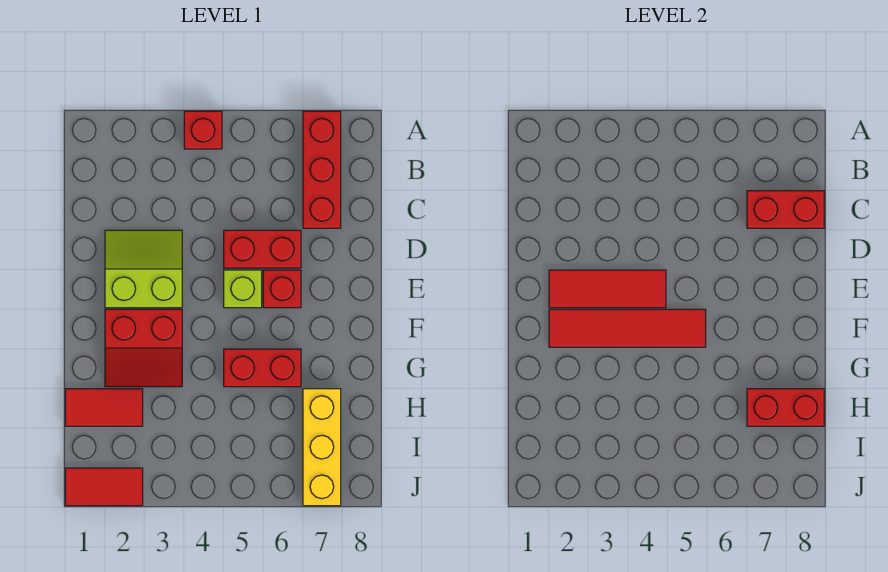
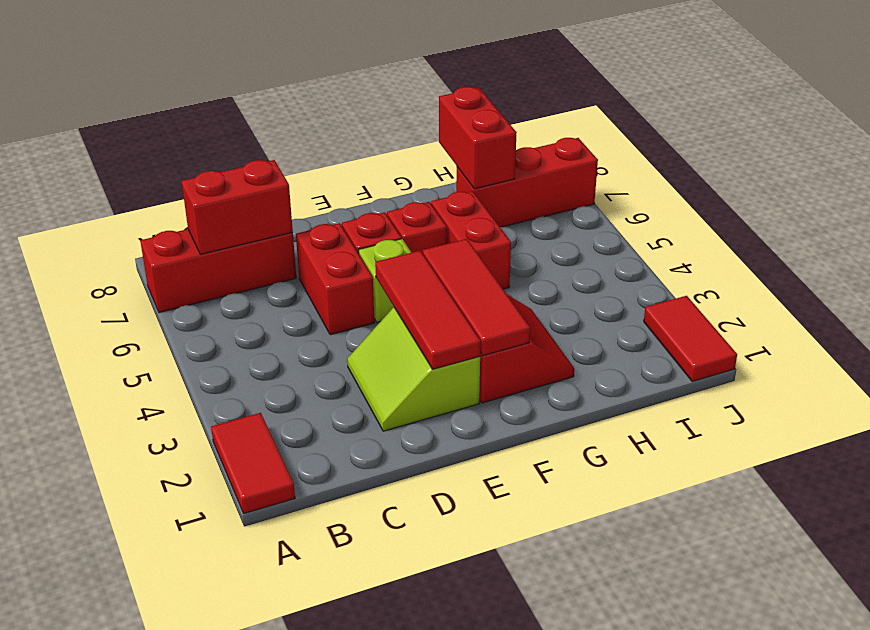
red brick A4 level 1 -> red brick F6 level 1
red brick C7:C8 level 2 -> red brick B7:C7 level 2
red tile F2:F5 level 2 -> red tile F2:F4 level 2
red tile H1:H2 level 1 -> red tile A1:A2 level 1
yellow brick H7:J7 level 1 -> red brick H7:J7 level 1

